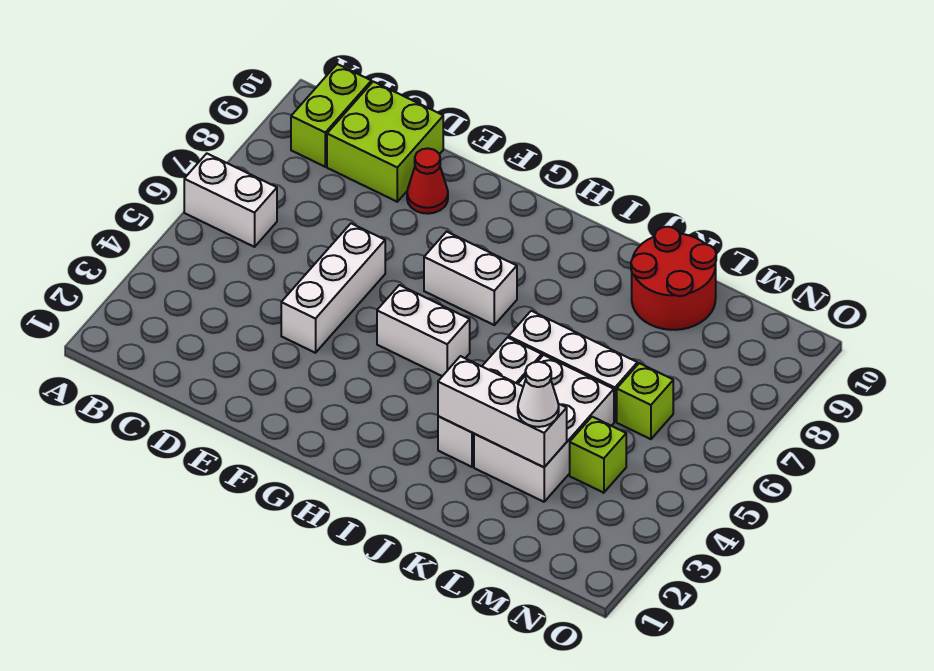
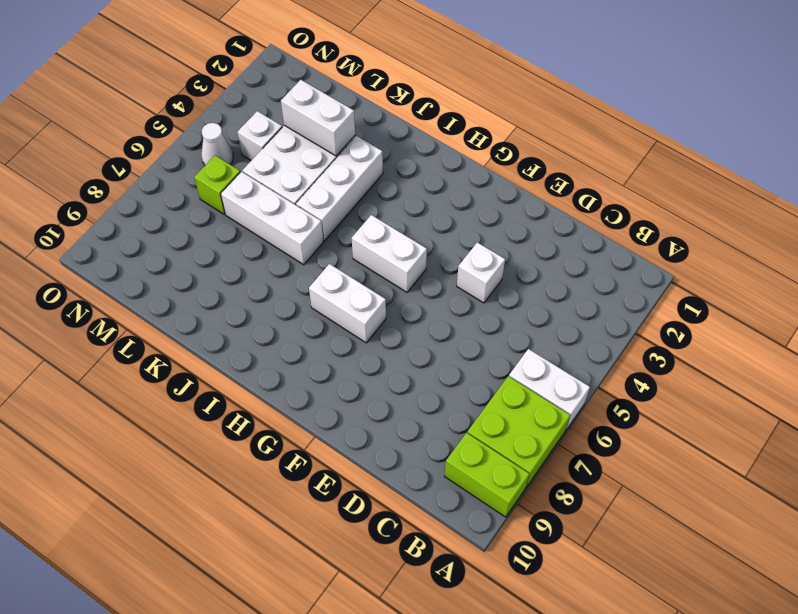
lime brick B9:B10 level 1 -> lime brick A9:B9 level 1
lime brick C9:D10 level 1 -> lime brick A7:B8 level 1
white brick E4:E6 level 1 -> white brick E4 level 1
red cone E9 level 1 -> none
white brick J3:L3 level 2 -> white brick K3:L3 level 2
red round brick K9:L10 level 1 -> none
white cone L3 level 3 -> white cone N5 level 1
lime brick M4 level 1 -> white brick M4 level 1

